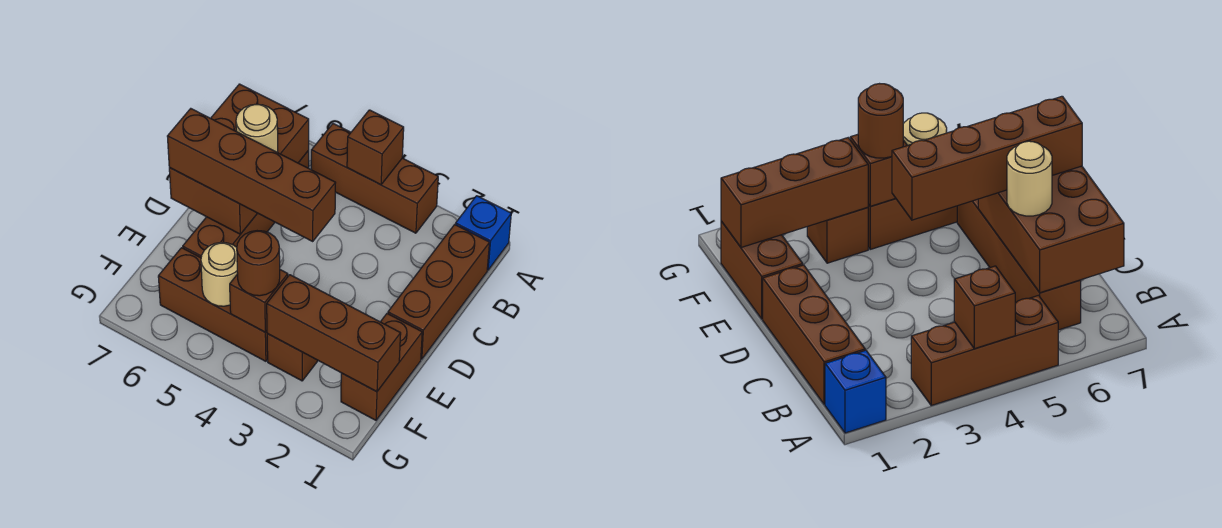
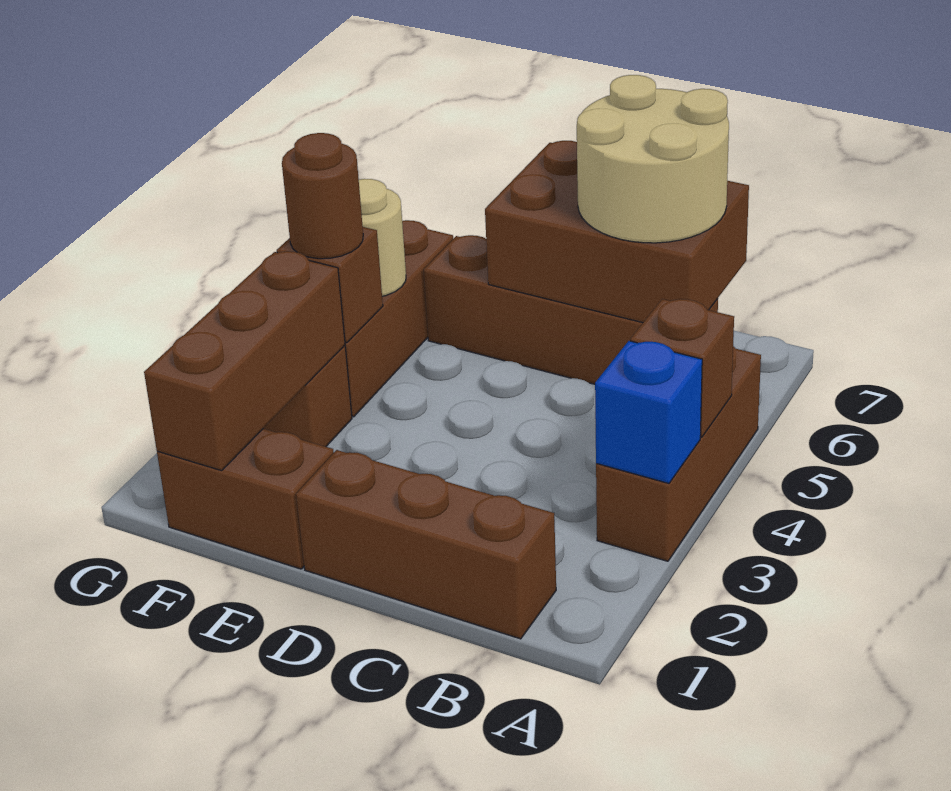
blue brick A1 level 1 -> blue brick A3 level 2
tan round brick C6 level 3 -> tan round brick B6:C7 level 3
brown brick D4:D7 level 3 -> none

